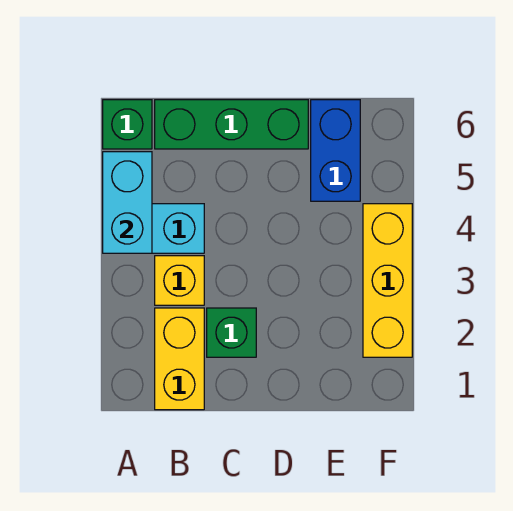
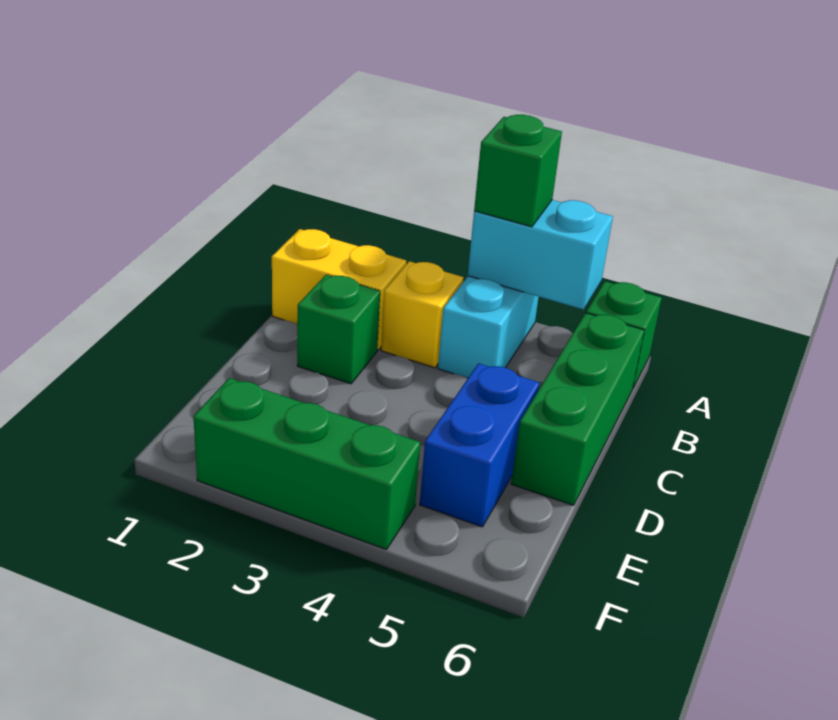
none -> green brick A4 level 3
blue brick E5:E6 level 1 -> blue brick D5:E5 level 1
yellow brick F2:F4 level 1 -> green brick F2:F4 level 1

